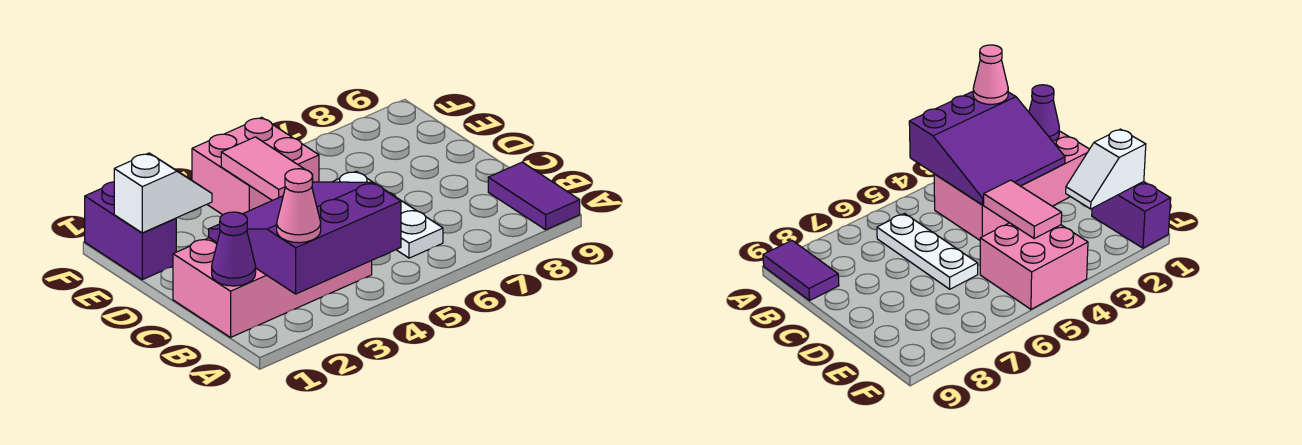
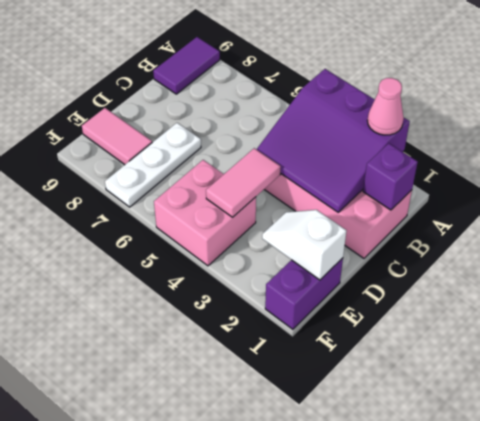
purple cone B1 level 2 -> purple brick B1 level 2
white plate B6:D6 level 1 -> white plate D7:F7 level 1
none -> pink tile E8:E9 level 1

